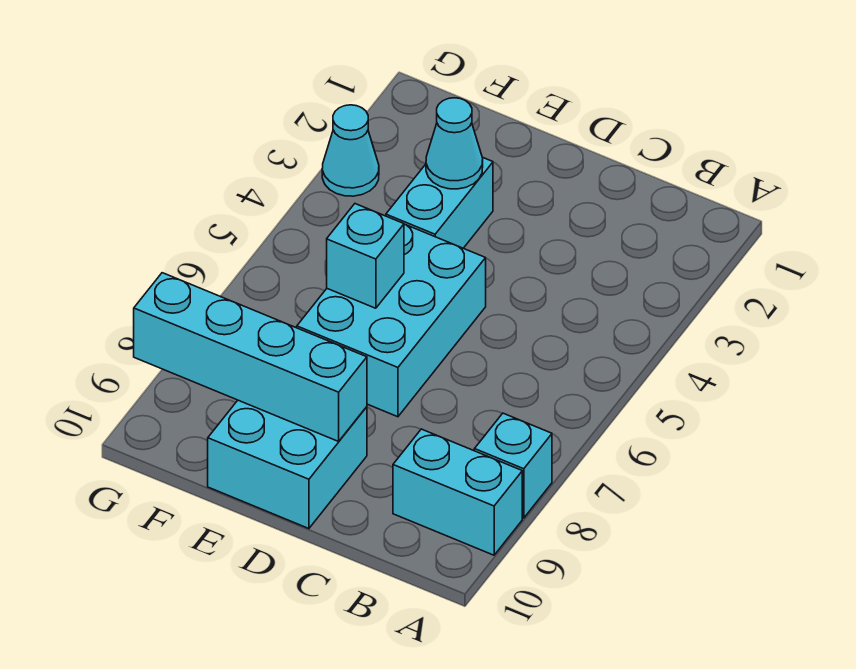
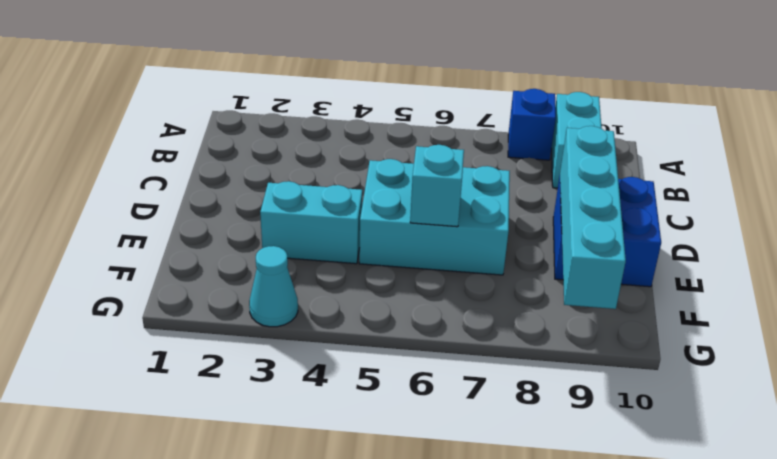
cyan brick A8 level 1 -> blue brick A8 level 1
cyan brick D9:E10 level 1 -> blue brick D9:E10 level 1
cyan cone E3 level 2 -> none

